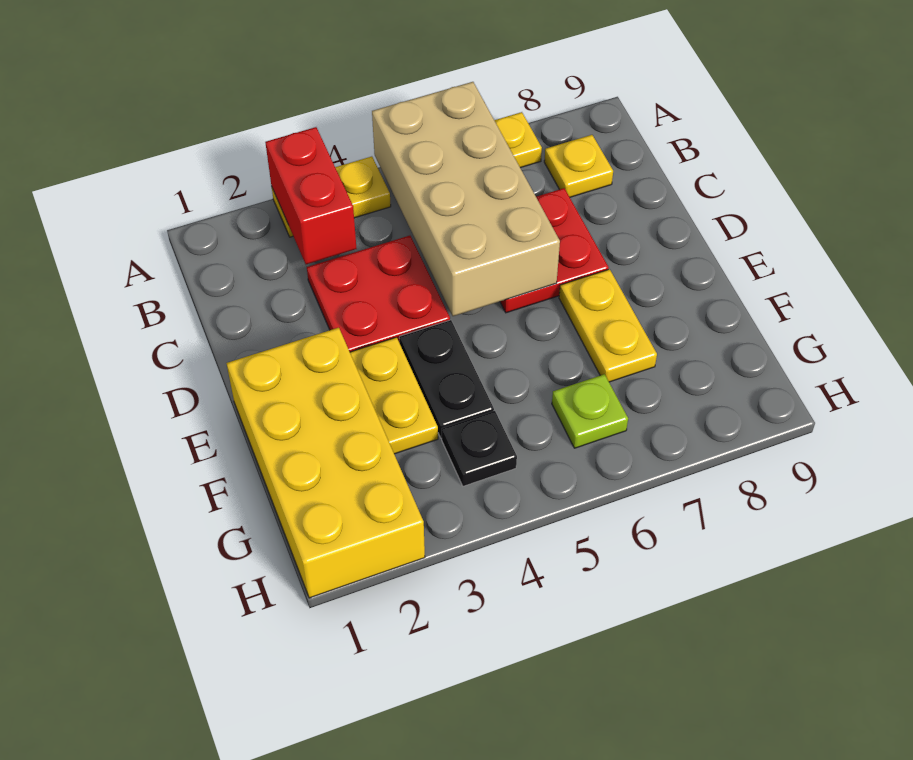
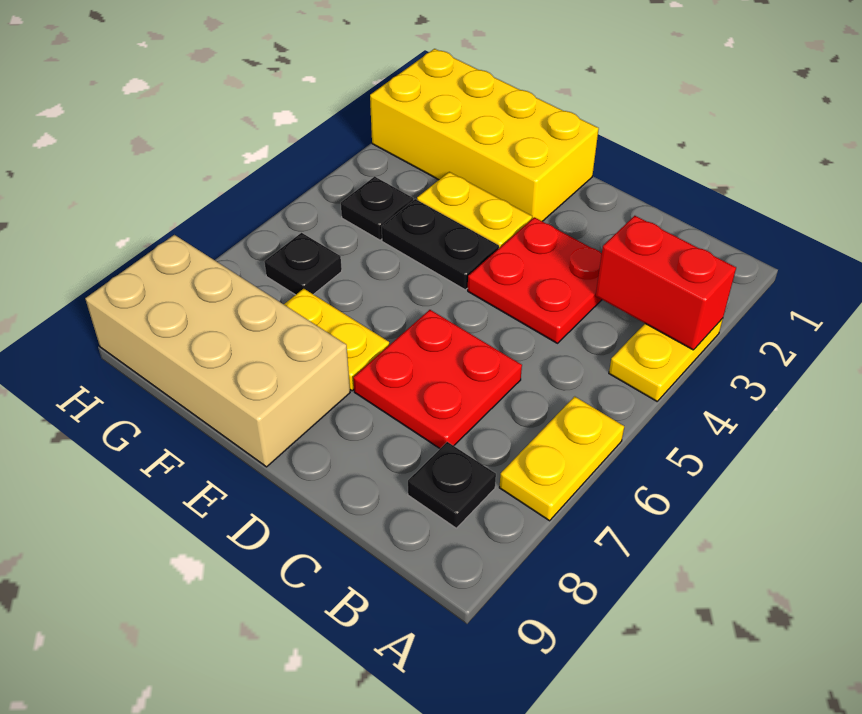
tan brick A5:D6 level 2 -> tan brick E8:H9 level 1
yellow plate B8 level 1 -> black plate B8 level 1
lime plate G6 level 1 -> black plate G6 level 1

